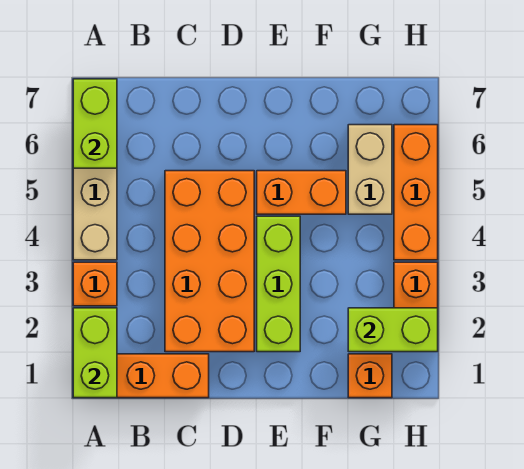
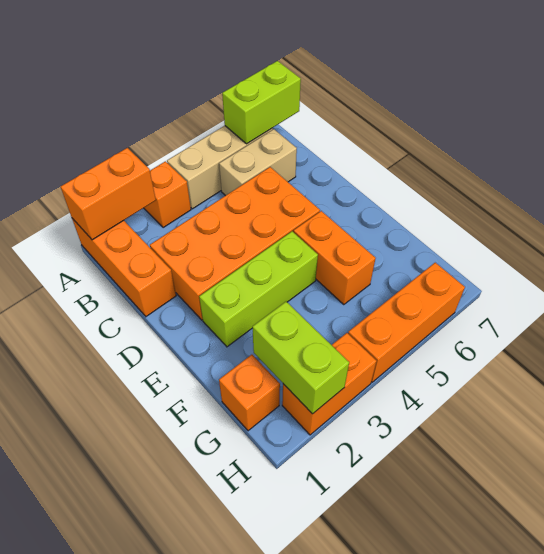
lime brick A1:A2 level 2 -> orange brick A1:A2 level 2
tan brick G5:G6 level 1 -> tan brick B5:B6 level 1

